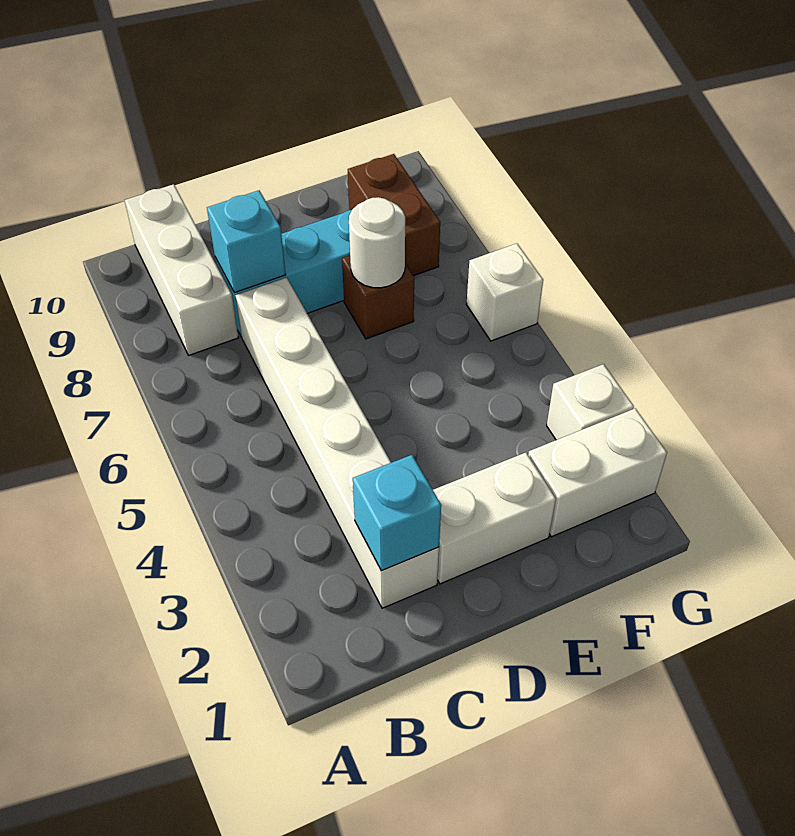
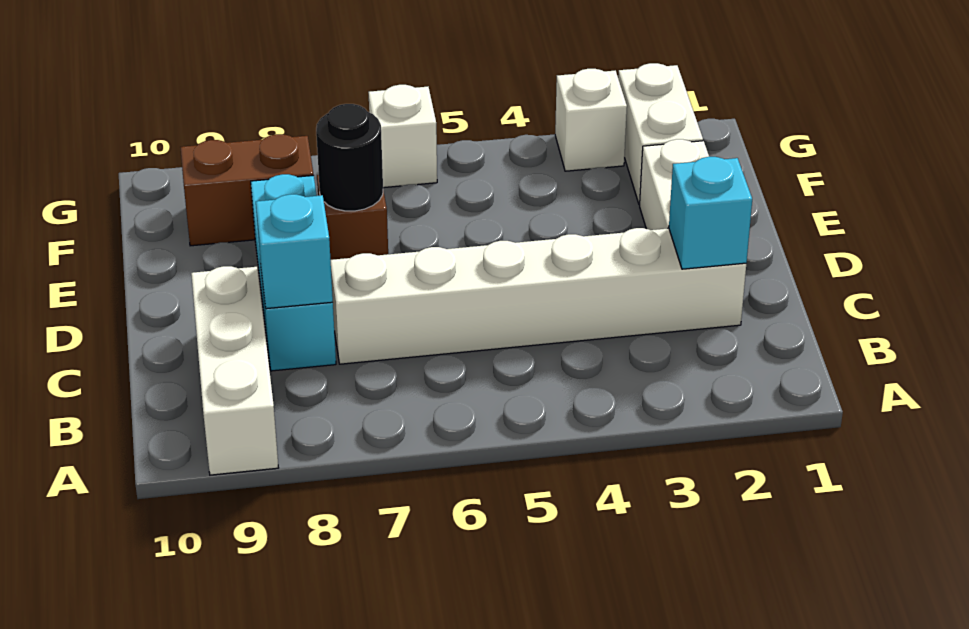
white brick B8:B10 level 1 -> white brick A9:C9 level 1
white round brick E7 level 2 -> black round brick E7 level 2

